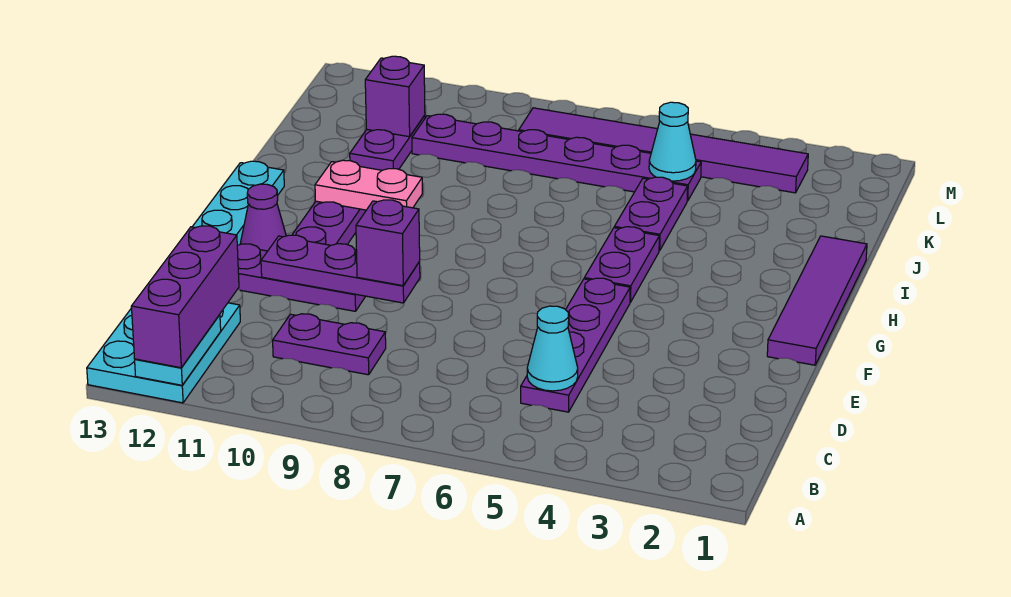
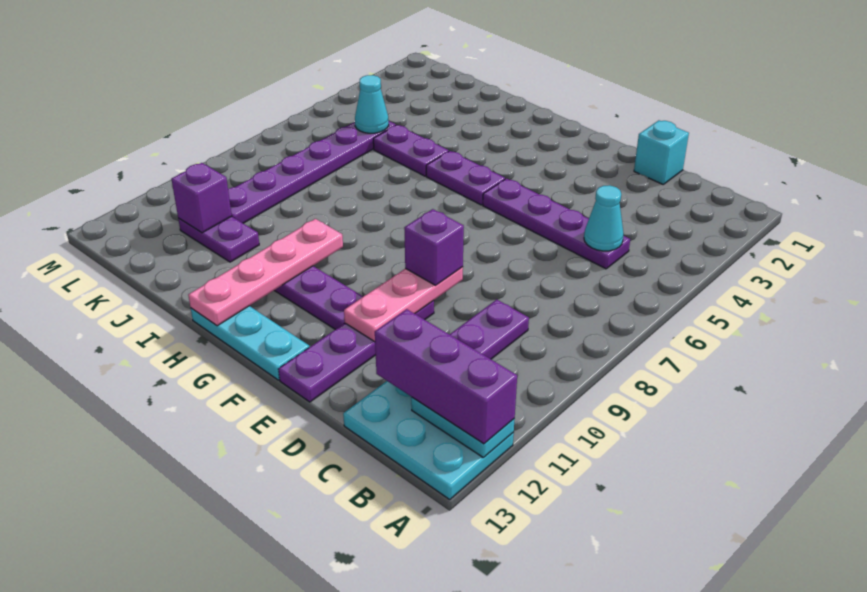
none -> cyan brick D1 level 1
purple plate E9:E11 level 2 -> pink plate E9:E11 level 2
purple tile F1:I1 level 1 -> none
purple cone F12 level 1 -> none
pink plate H10:H11 level 2 -> pink plate H10:H13 level 2
purple tile L3:L8 level 1 -> none

